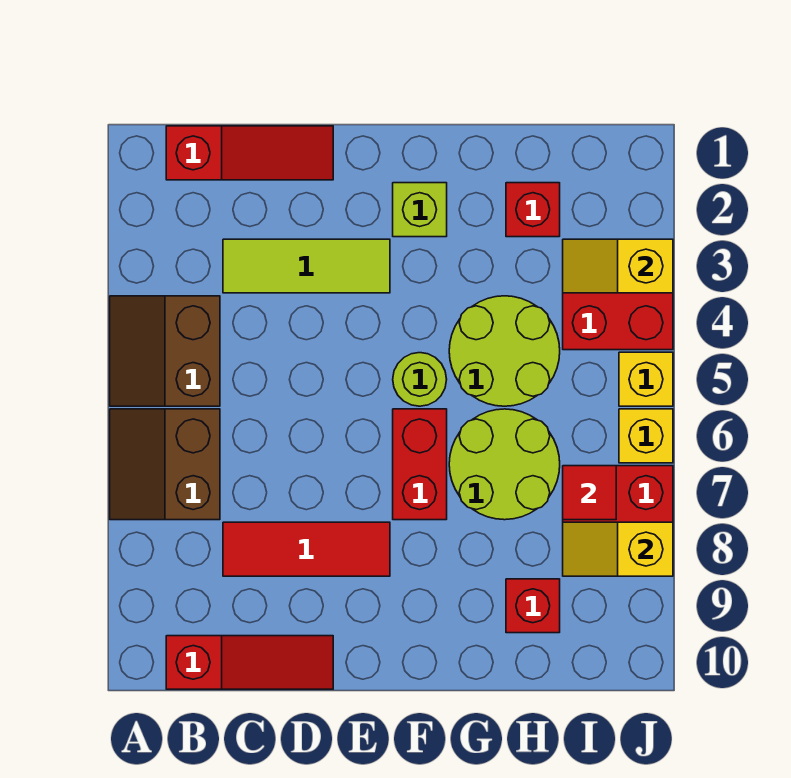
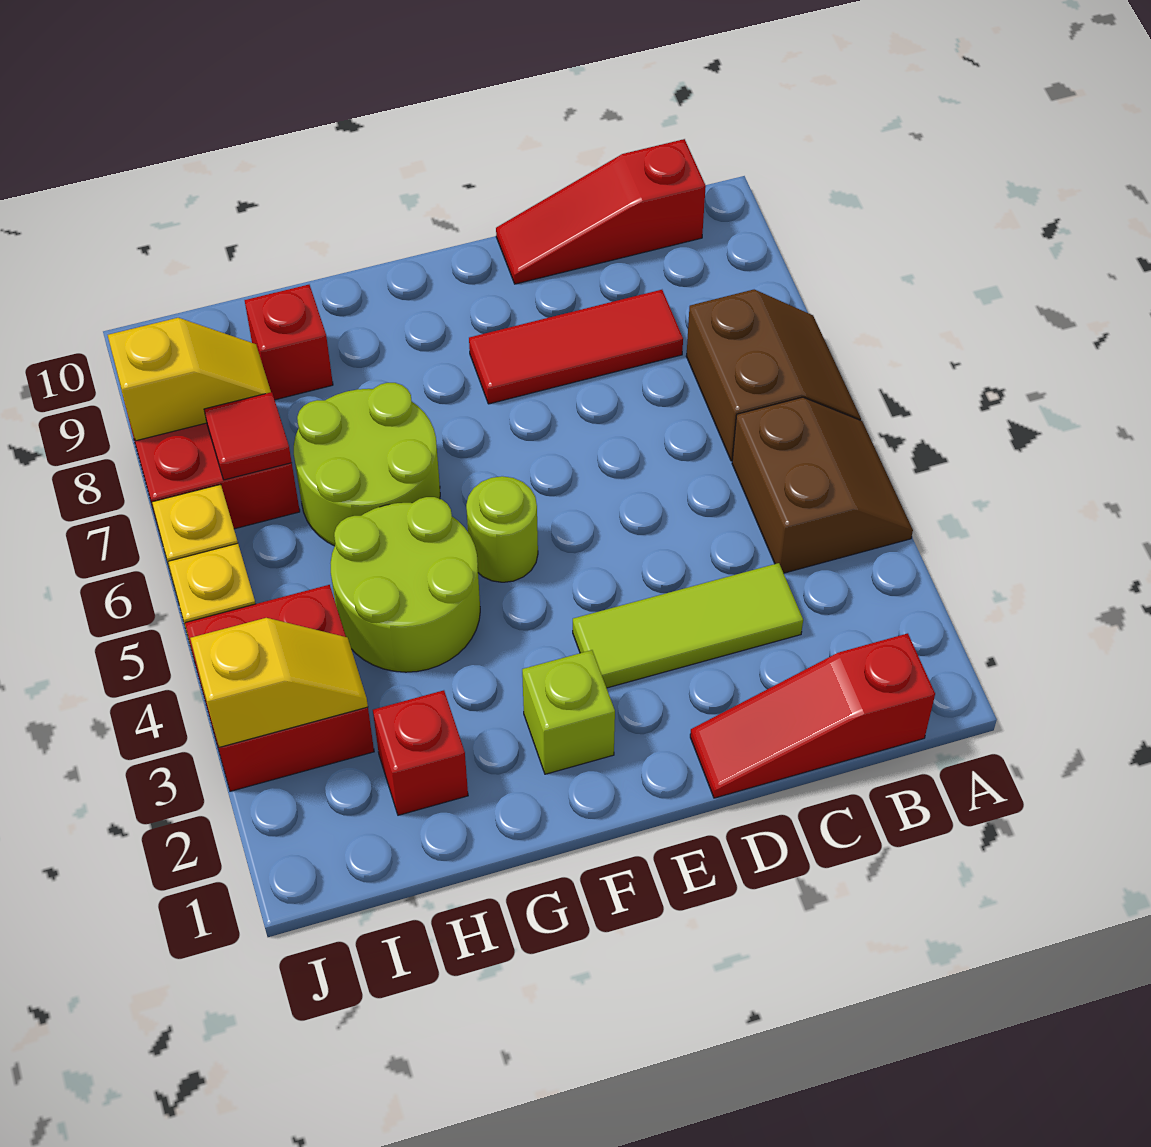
red brick F6:F7 level 1 -> none

